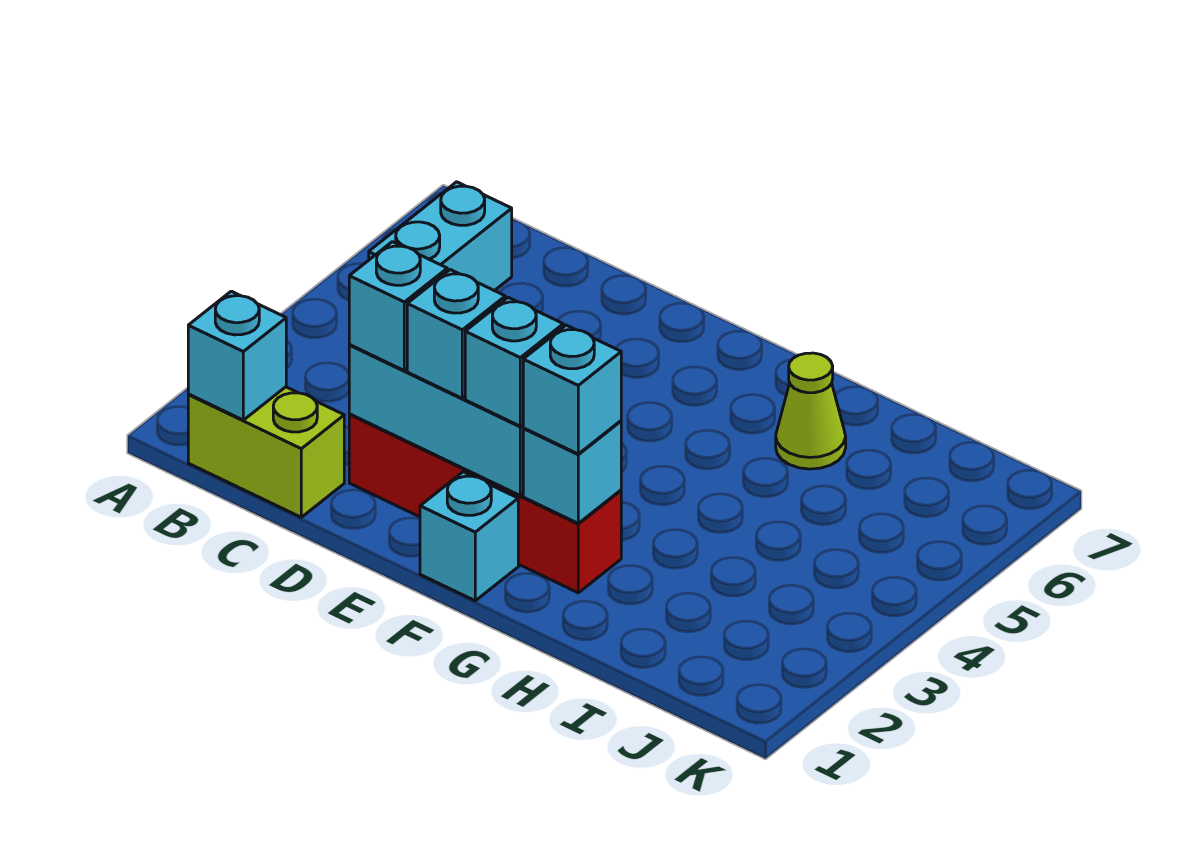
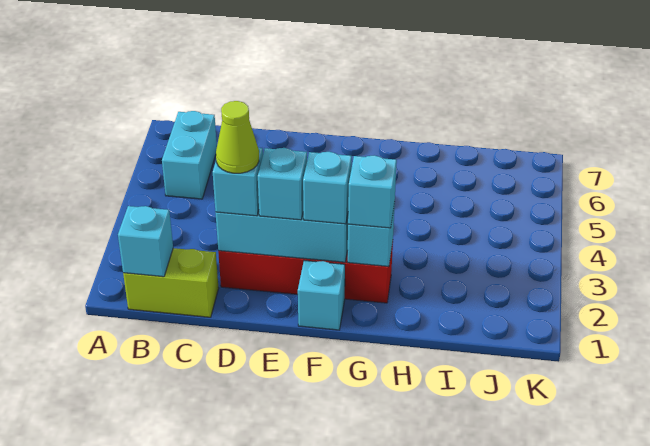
lime cone H6 level 1 -> lime cone D2 level 4

